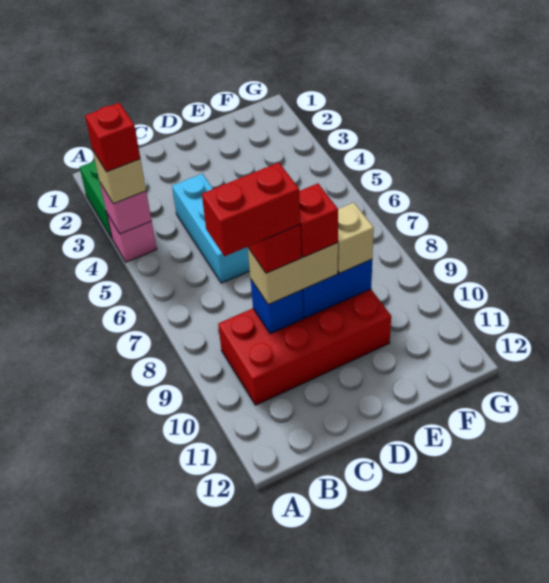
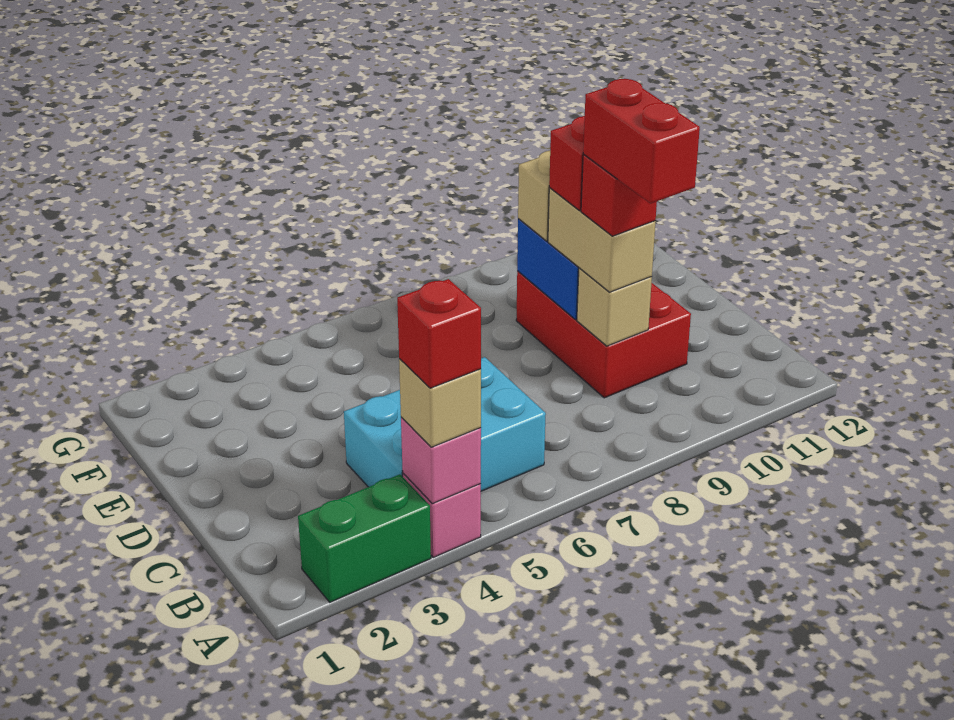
red brick B9:E10 level 1 -> red brick C9:E10 level 1
cyan brick C4:C6 level 1 -> cyan brick B4:C6 level 1
blue brick C9 level 2 -> tan brick C9 level 2

